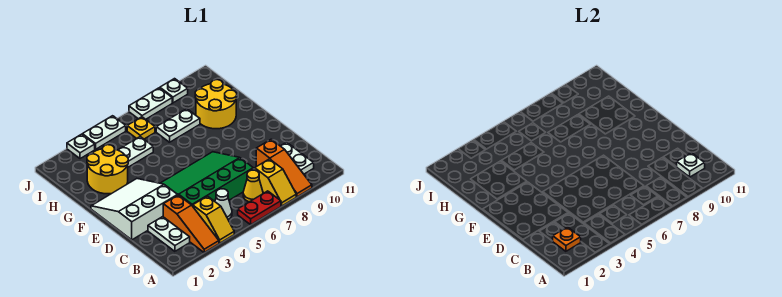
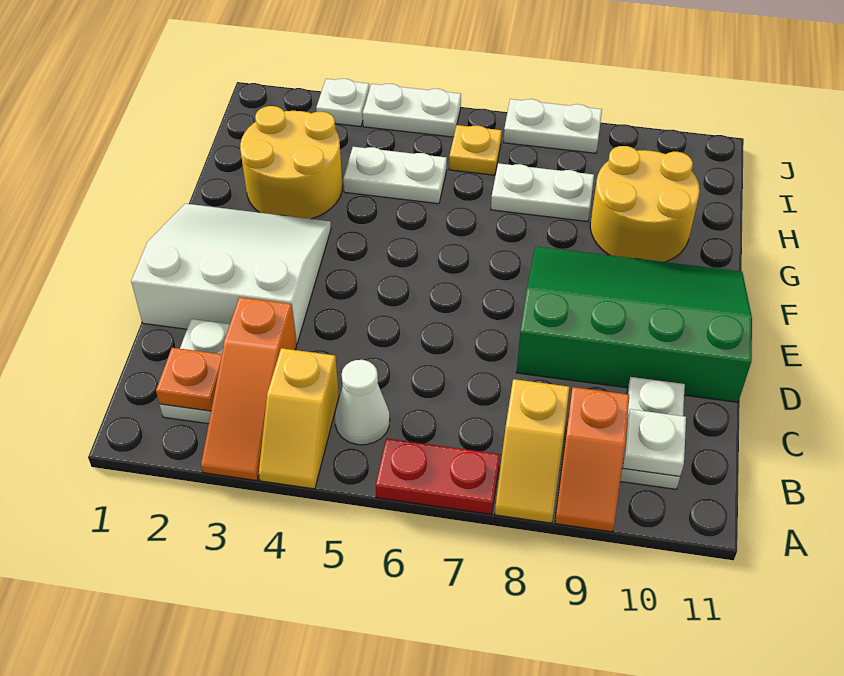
orange slope A9:C9 level 1 top C -> orange slope A9:B9 level 1 top B
yellow cone B7 level 1 -> none
green slope C4:E7 level 1 top C -> green slope D8:F11 level 1 top D
white plate J9 level 1 -> none

